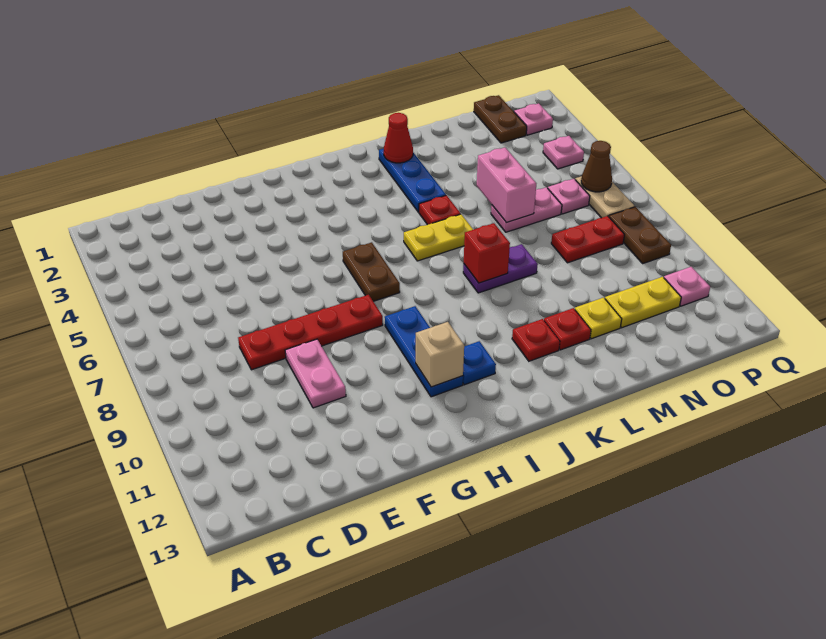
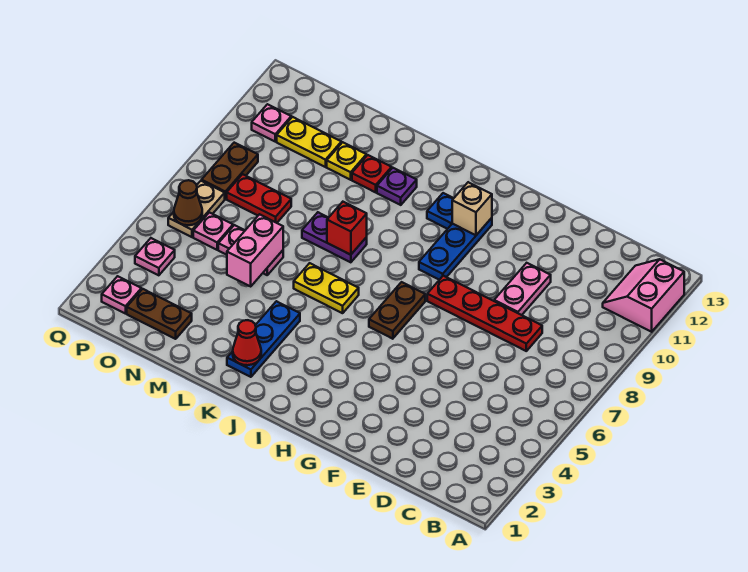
none -> pink slope A11:B12 level 1 top A
red plate K5 level 1 -> none
red plate K11 level 1 -> purple plate K11 level 1
brown plate O1:O2 level 1 -> brown plate N2:O2 level 1

